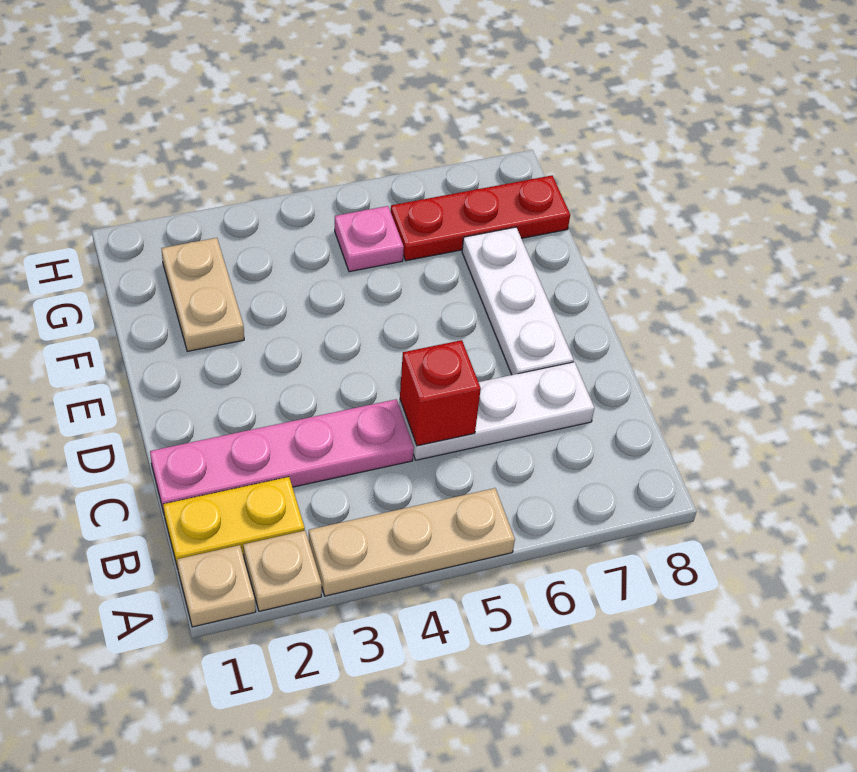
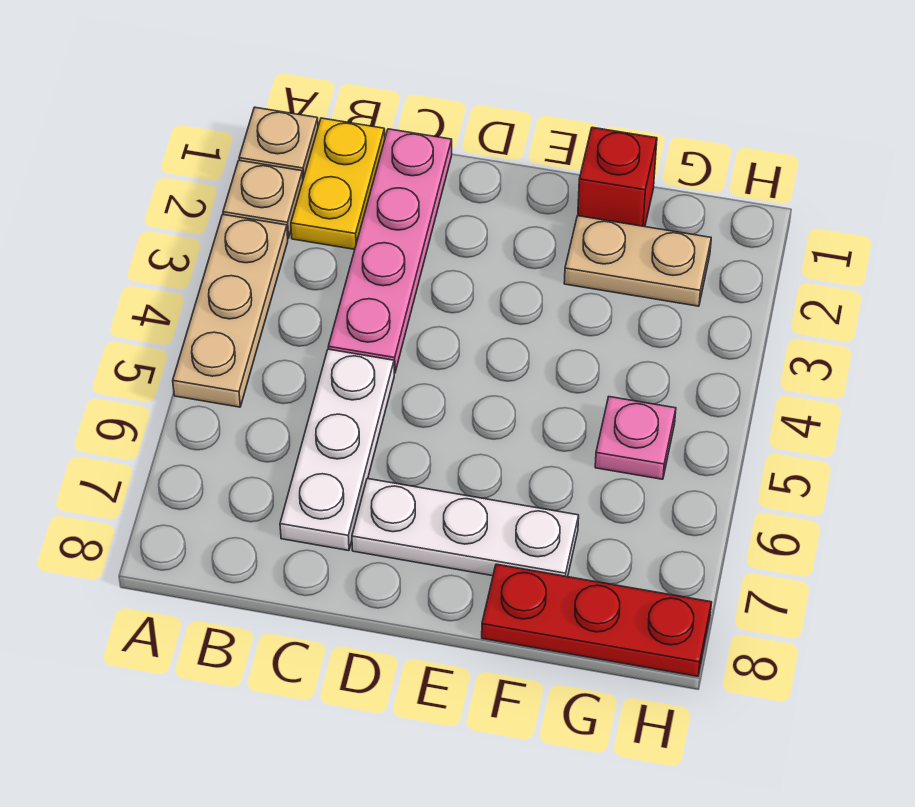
red brick C5 level 2 -> red brick F1 level 1
red plate G6:G8 level 1 -> red plate F8:H8 level 1

